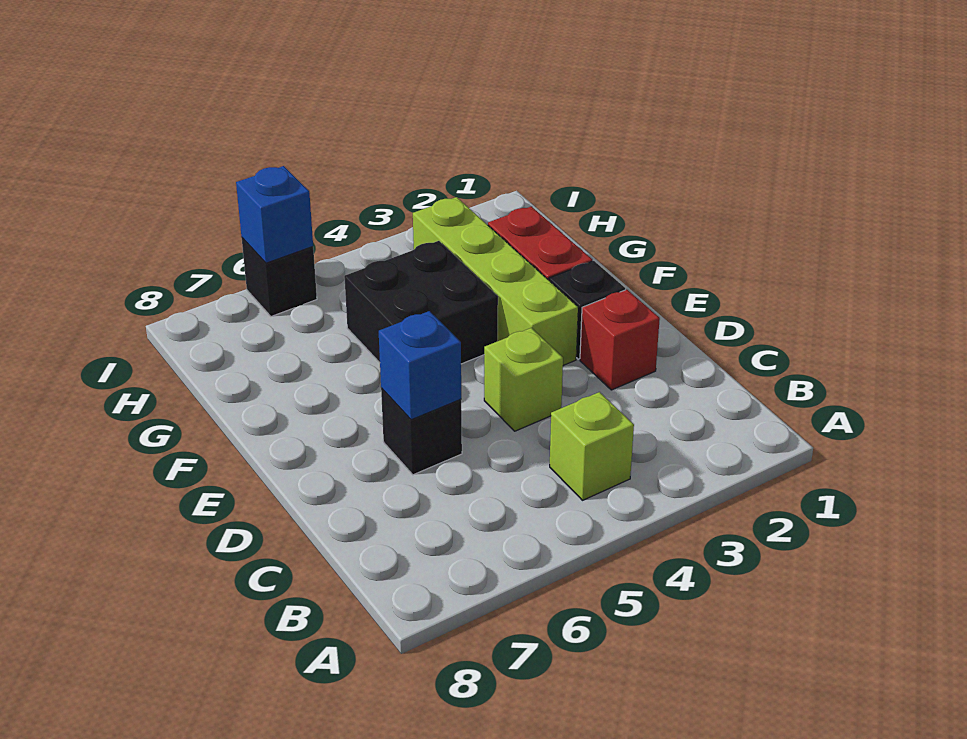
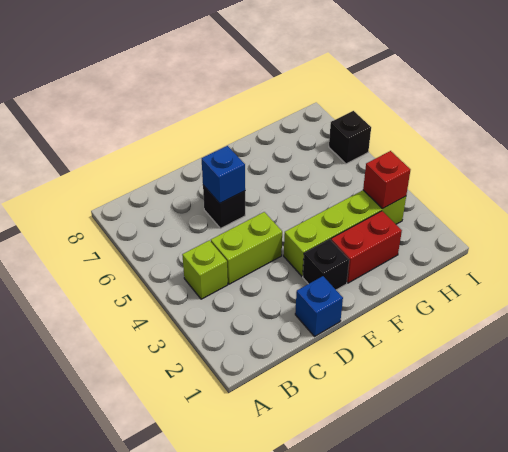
red brick D2 level 1 -> red brick H3 level 2
lime brick D4 level 1 -> lime brick C4:D4 level 1
black brick F4:G5 level 1 -> none
blue brick I6 level 2 -> blue brick D1 level 1

